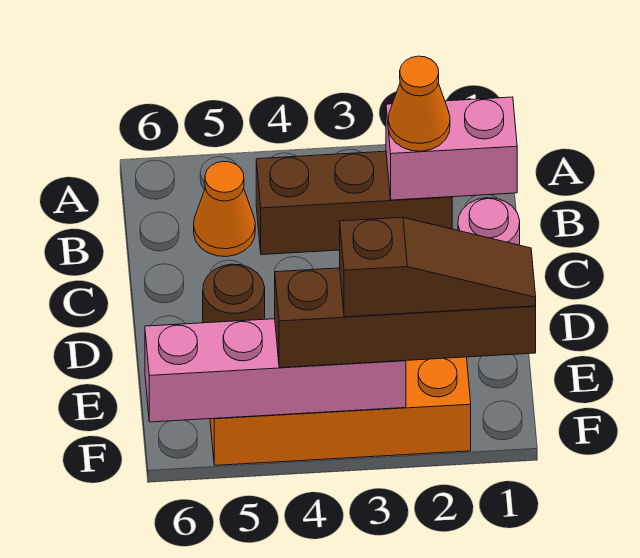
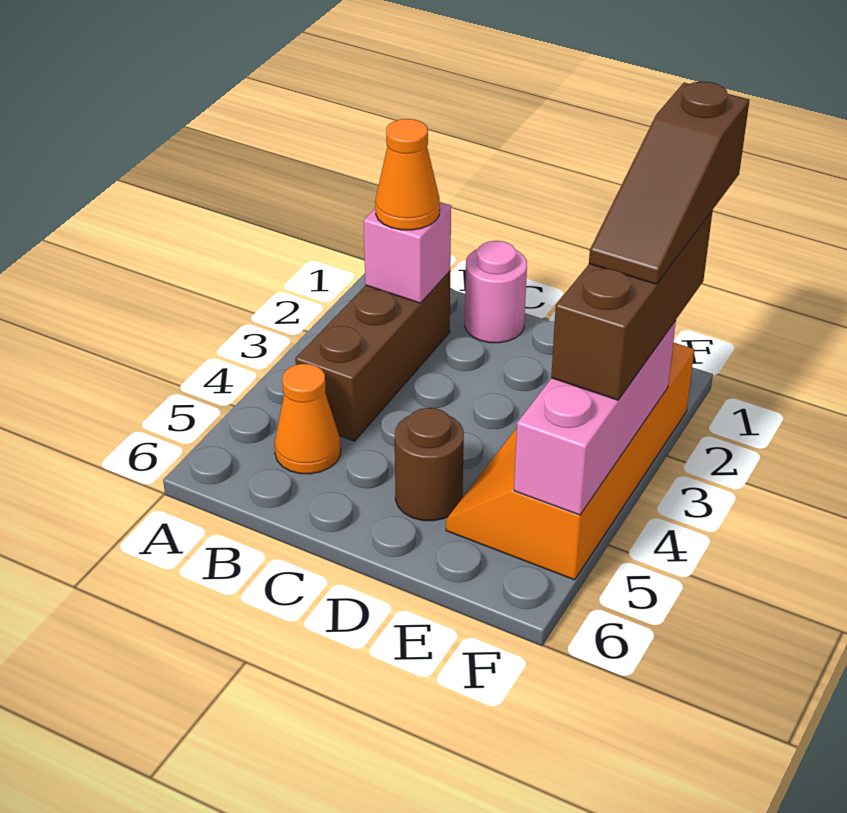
pink brick B1:B2 level 2 -> pink brick B2 level 2
brown brick F1:F4 level 3 -> brown brick F2:F4 level 3
brown slope F1:F3 level 4 top 3 -> brown slope F1:F3 level 4 top 1
pink brick F3:F6 level 2 -> pink brick F3:F5 level 2

